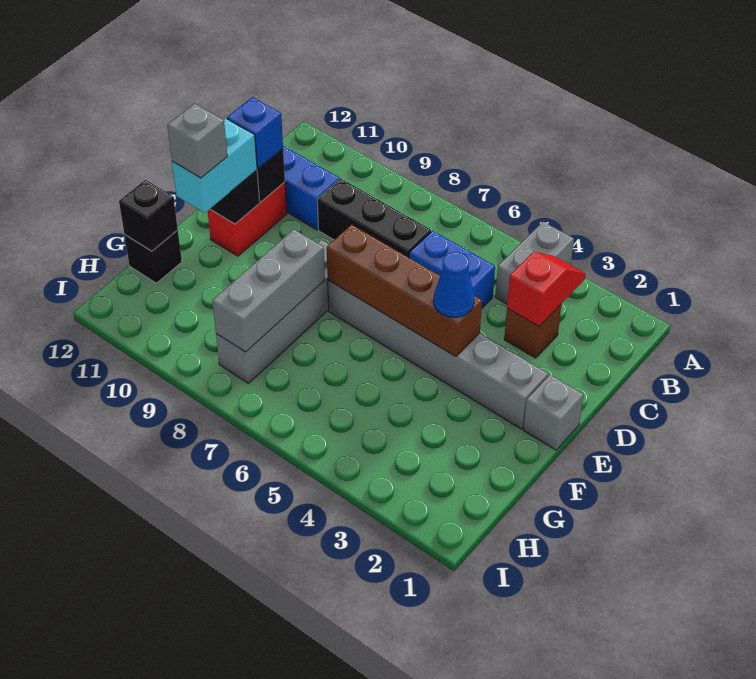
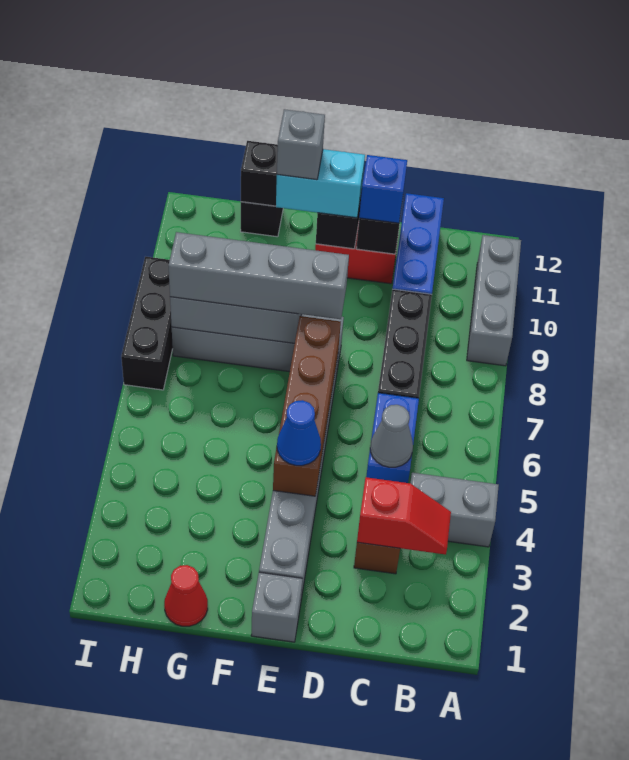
none -> grey brick A9:A11 level 1
none -> grey cone C5 level 2
none -> grey brick E8:H8 level 3
none -> red cone G1 level 1
none -> black brick I7:I9 level 1

